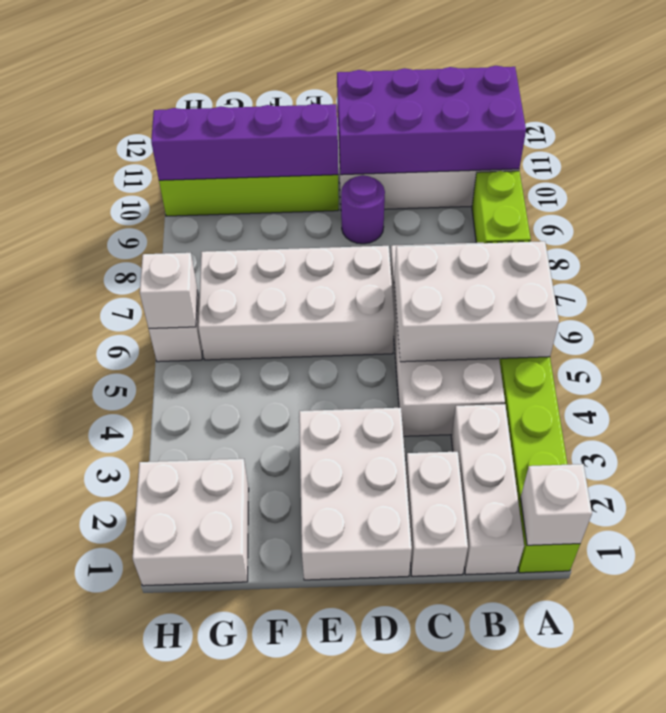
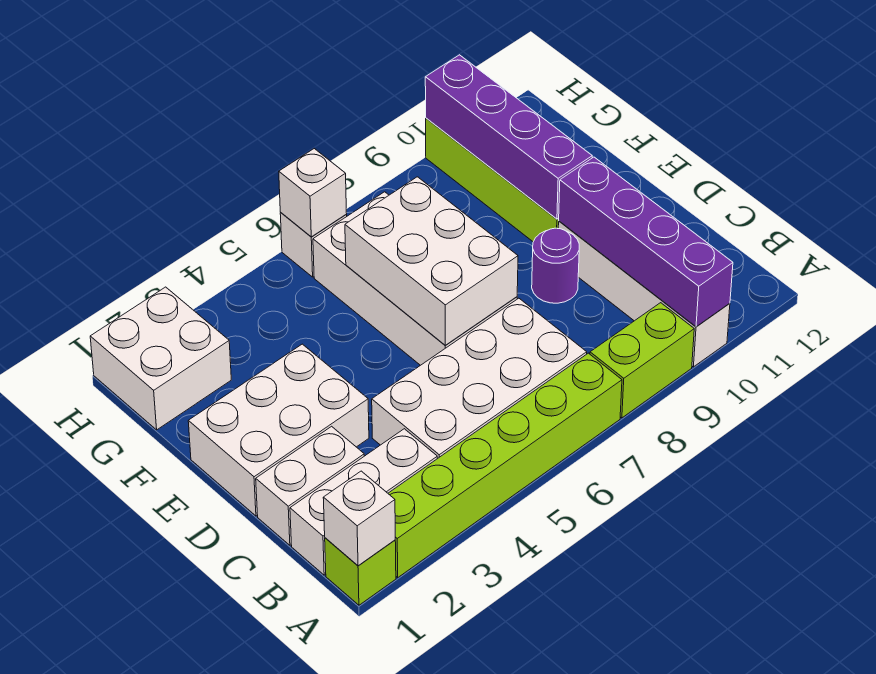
white brick A5:C6 level 2 -> white brick D6:F7 level 2
purple brick A10:D11 level 2 -> purple brick A10:D10 level 2

